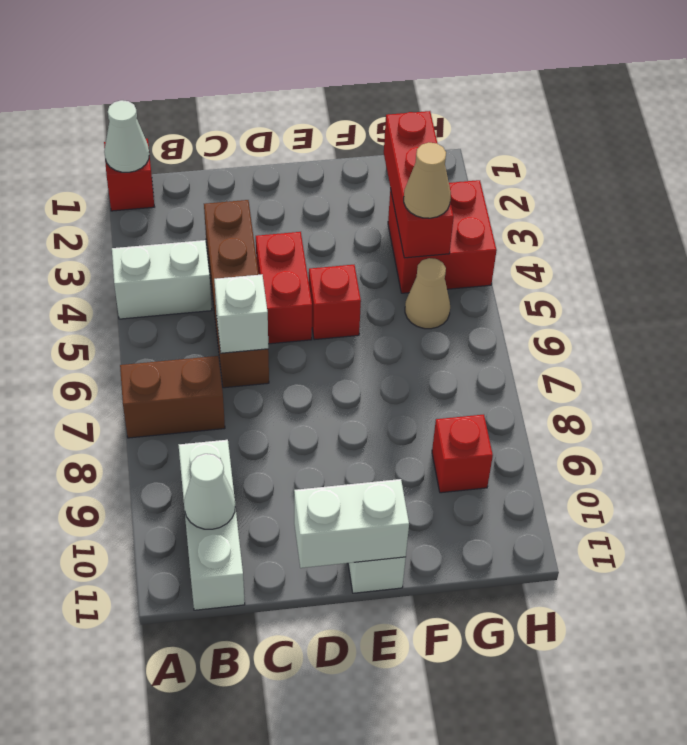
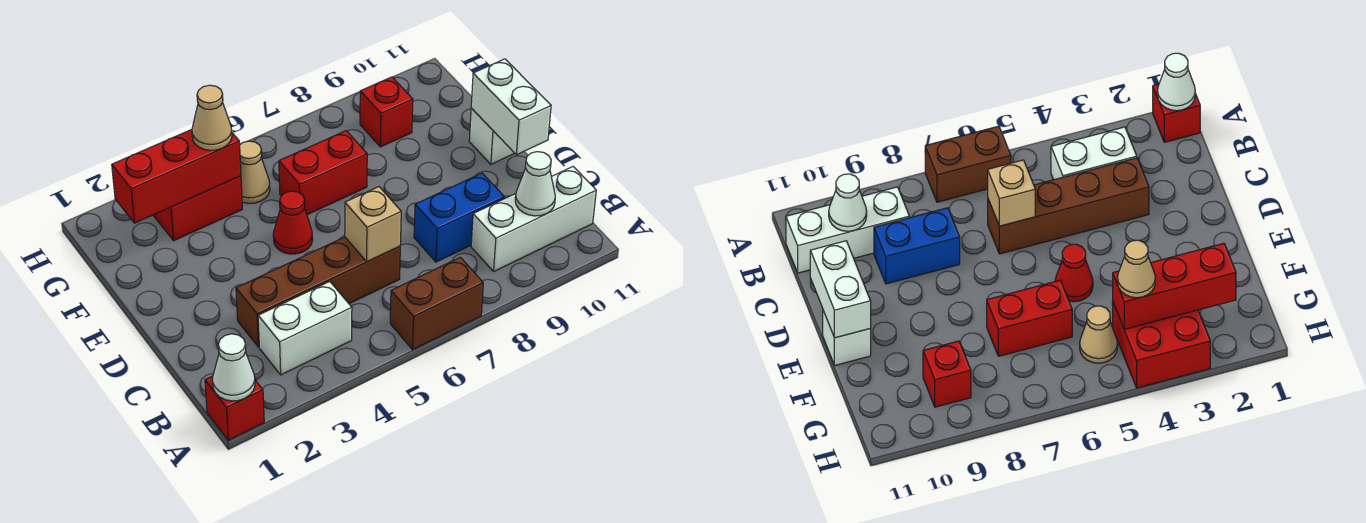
white brick A4:B4 level 1 -> white brick B3:B4 level 1
brown brick A7:B7 level 1 -> brown brick A6:A7 level 1
white brick C6 level 2 -> tan brick C6 level 2
none -> blue brick C8:C9 level 1
red brick D4:D5 level 1 -> red brick F6:F7 level 1
red brick E5 level 1 -> red cone E5 level 1

